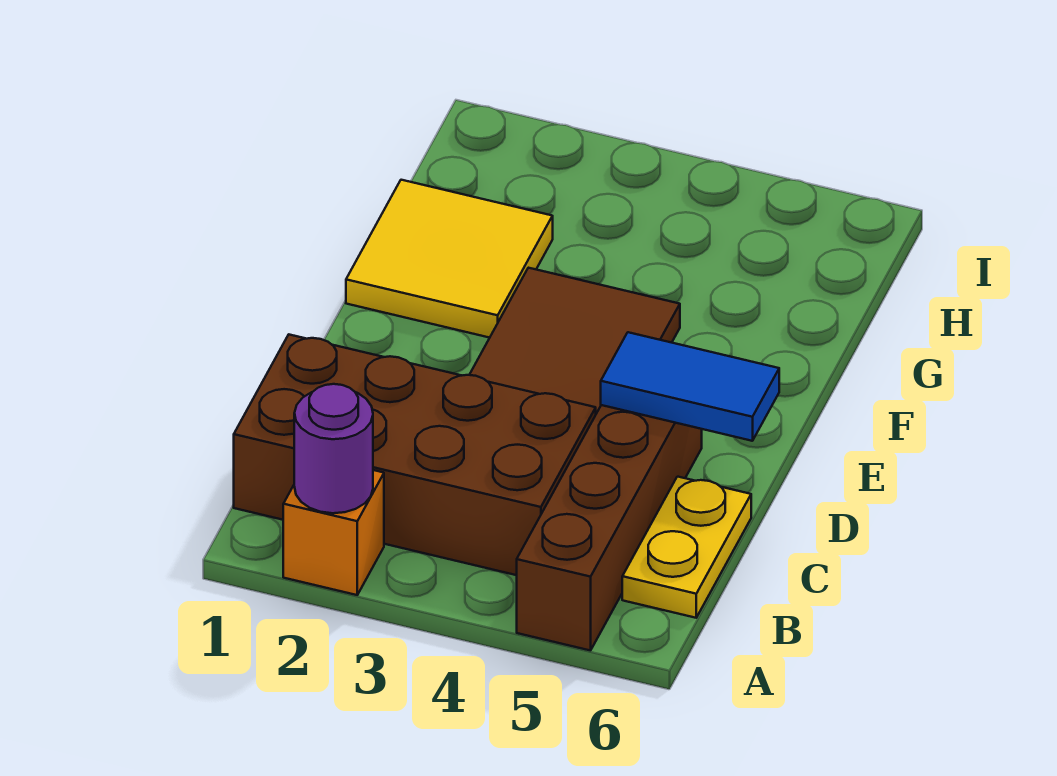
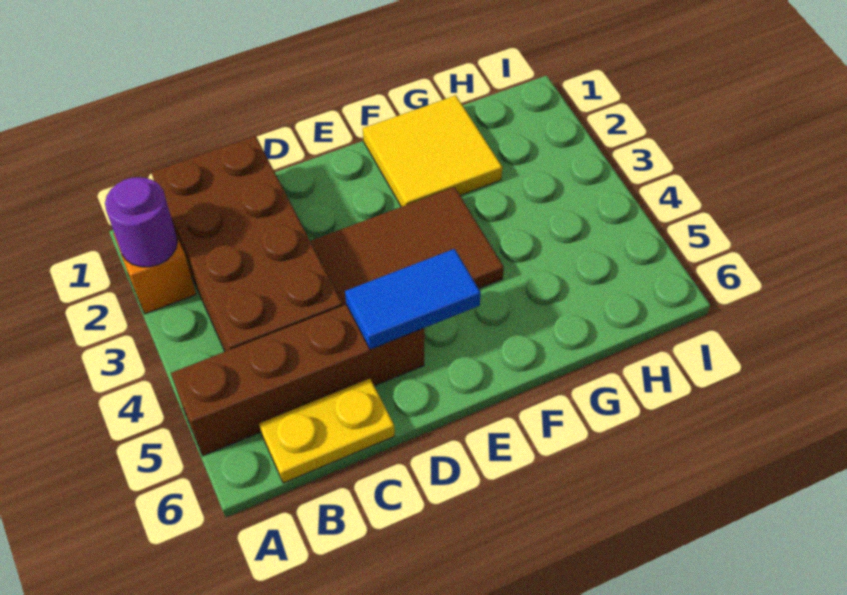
blue tile D5:D6 level 2 -> blue tile D5:E5 level 2

